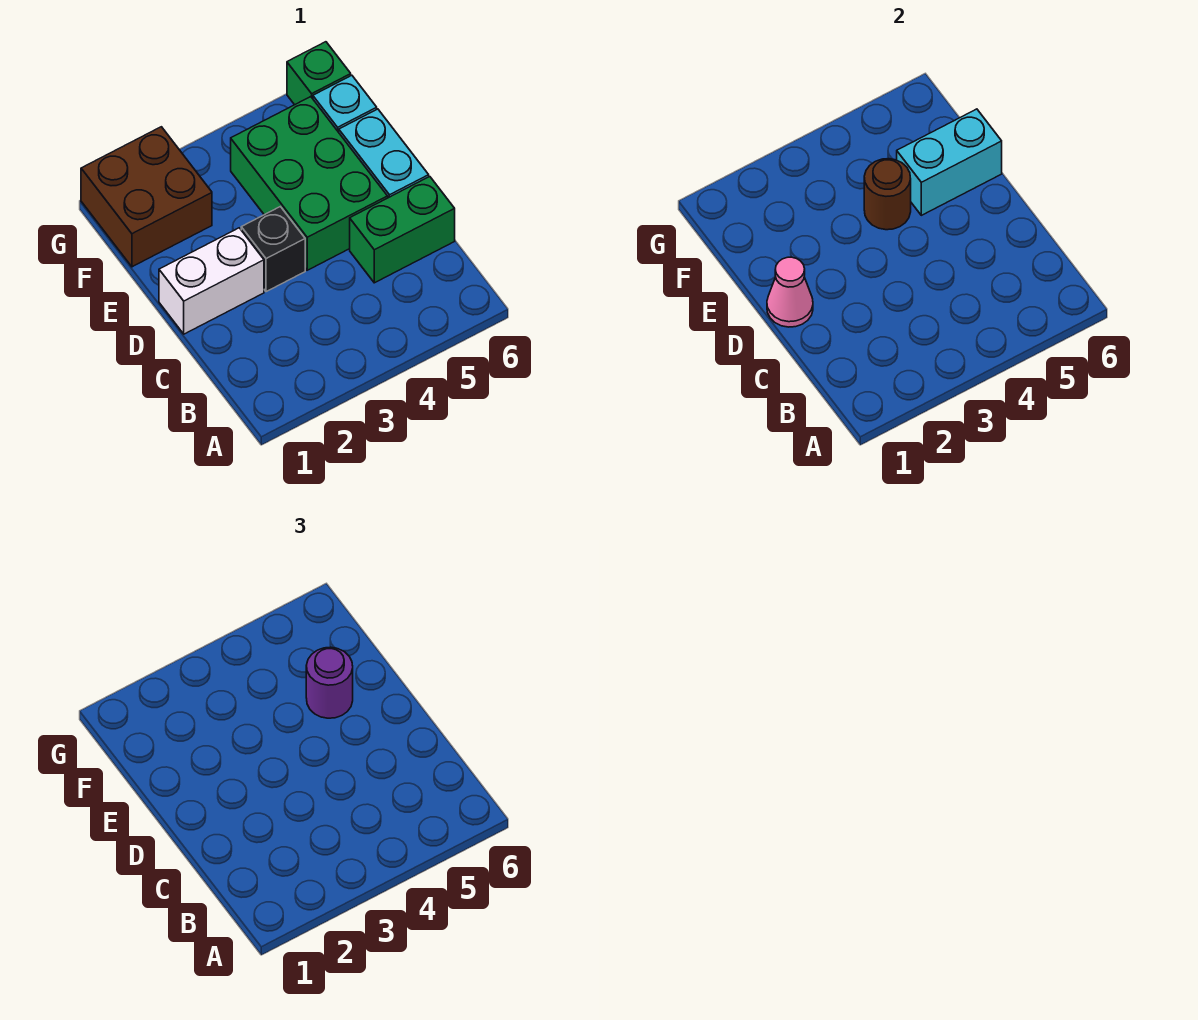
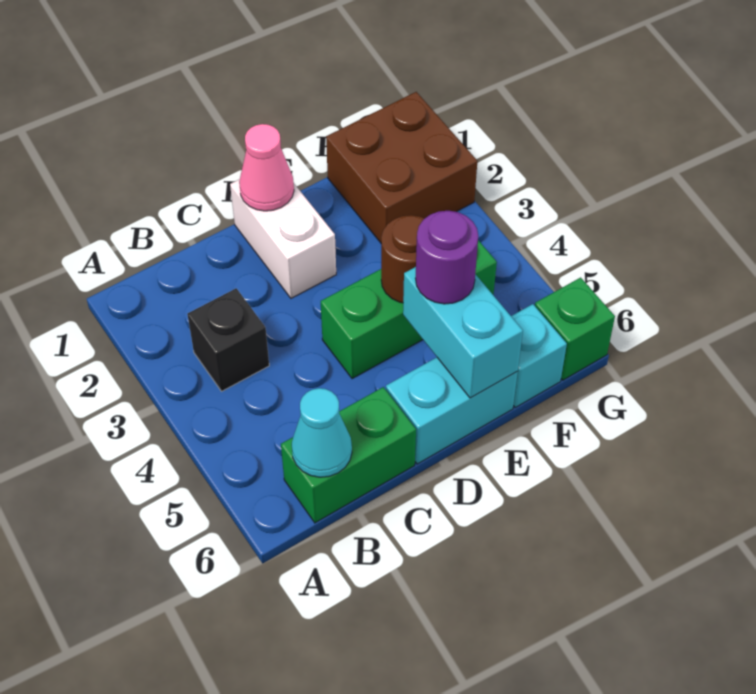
none -> cyan cone B6 level 2
green brick C5:C6 level 1 -> green brick B6:C6 level 1
black brick D3 level 1 -> black brick B3 level 1
green brick D4:F5 level 1 -> green brick D4:F4 level 1

